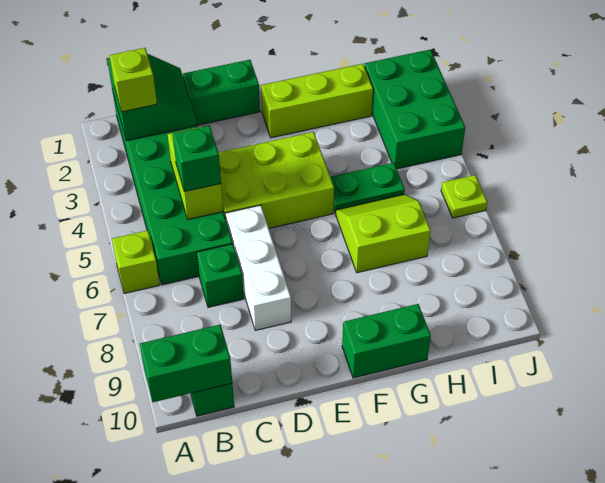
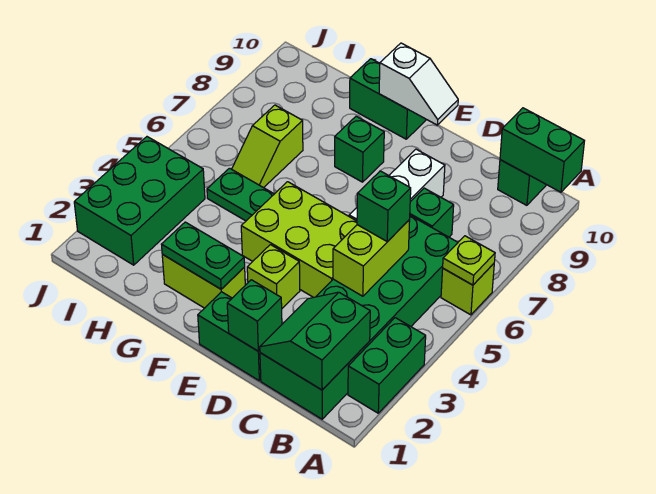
none -> green brick A2:A3 level 1
lime brick B2 level 3 -> lime brick E3 level 1
none -> green brick D1 level 2
none -> white slope E10:F10 level 2 top F
lime brick F2:H2 level 1 -> lime brick F2:G2 level 1
none -> green plate F2:G2 level 2
none -> green brick F8 level 1
lime slope G6:H7 level 1 top 7 -> lime slope H6:H7 level 1 top 7
lime plate J6 level 1 -> lime plate A6 level 2

